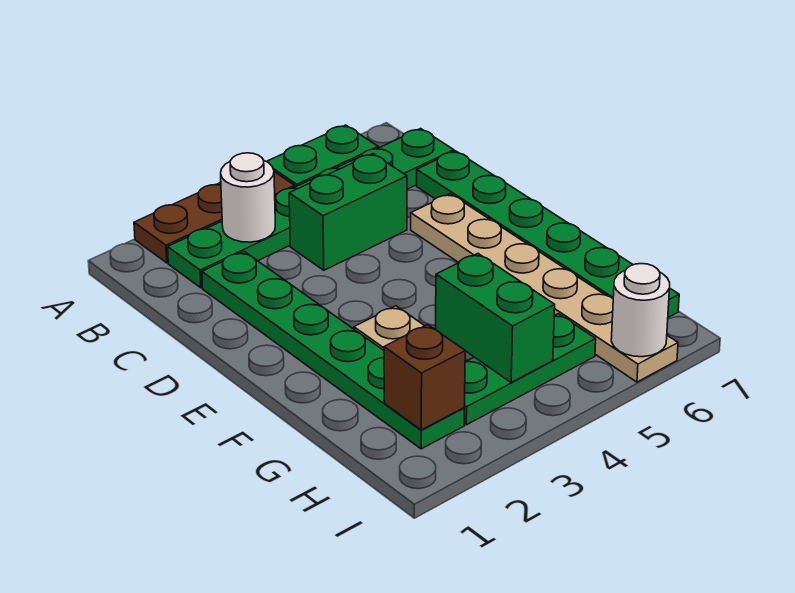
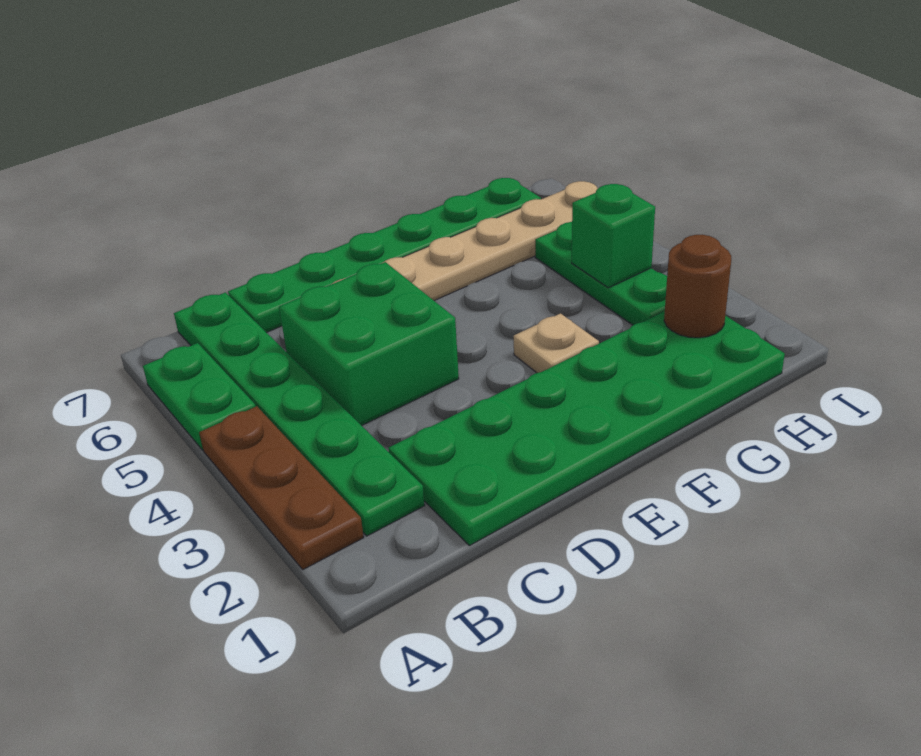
white round brick B3 level 2 -> none
green plate C2:H2 level 1 -> green plate C1:H2 level 1
green brick C4:C5 level 1 -> green brick C4:D5 level 1
green brick G4:H4 level 2 -> green brick H4 level 2
brown brick H2 level 2 -> brown round brick H2 level 2
white round brick I6 level 2 -> none

